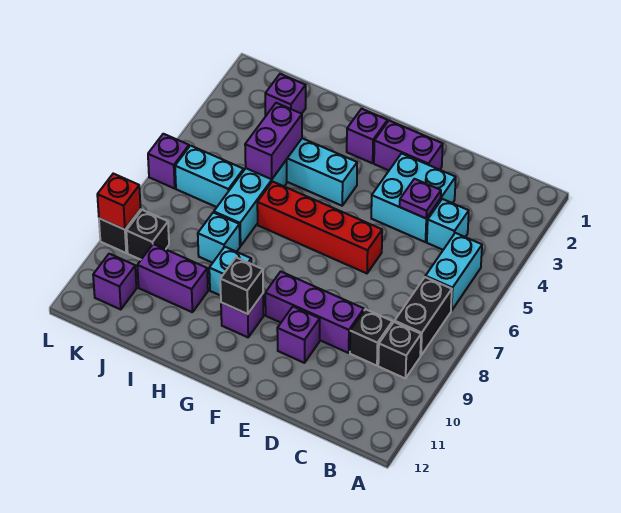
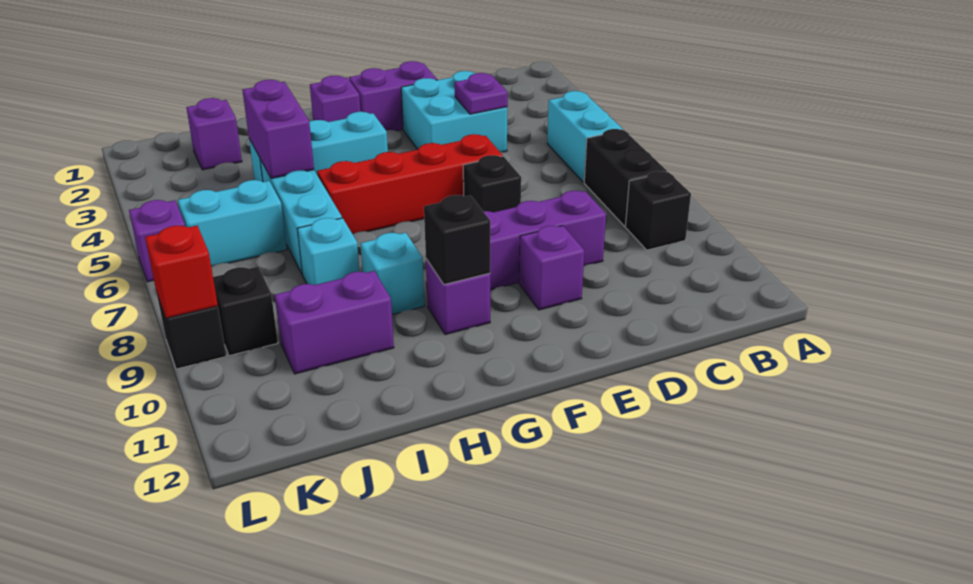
cyan brick C4 level 1 -> none
black brick C9 level 1 -> black brick E7 level 1
purple brick K11 level 1 -> none

